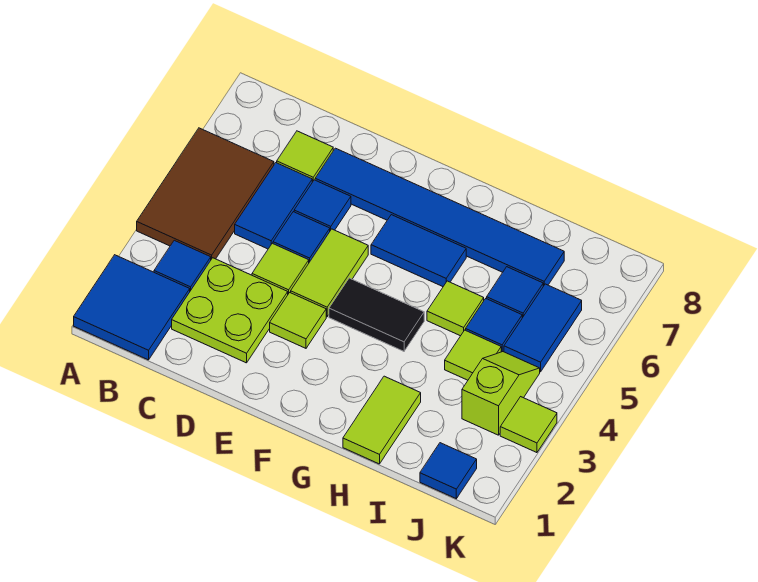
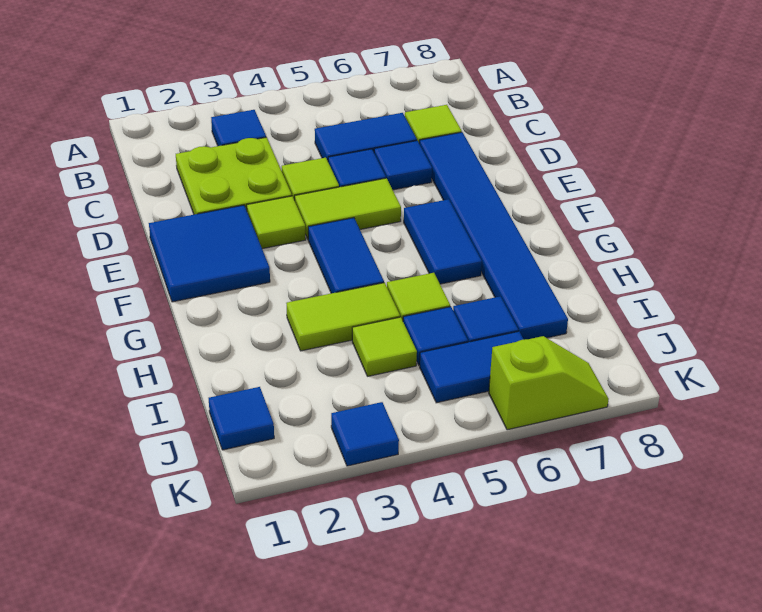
blue tile A1:B2 level 1 -> blue tile E1:F2 level 1
brown tile A4:B6 level 1 -> none
black tile F4:G4 level 1 -> blue tile F4:G4 level 1
lime tile H1:H2 level 1 -> lime tile H3:H4 level 1
lime slope J3:J4 level 1 top 3 -> lime slope K6:K7 level 1 top 6
lime tile K3 level 1 -> blue tile K3 level 1

